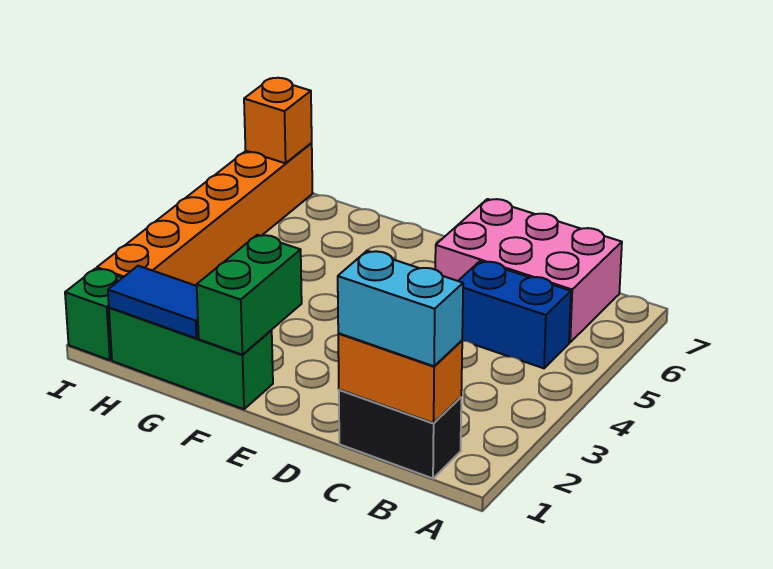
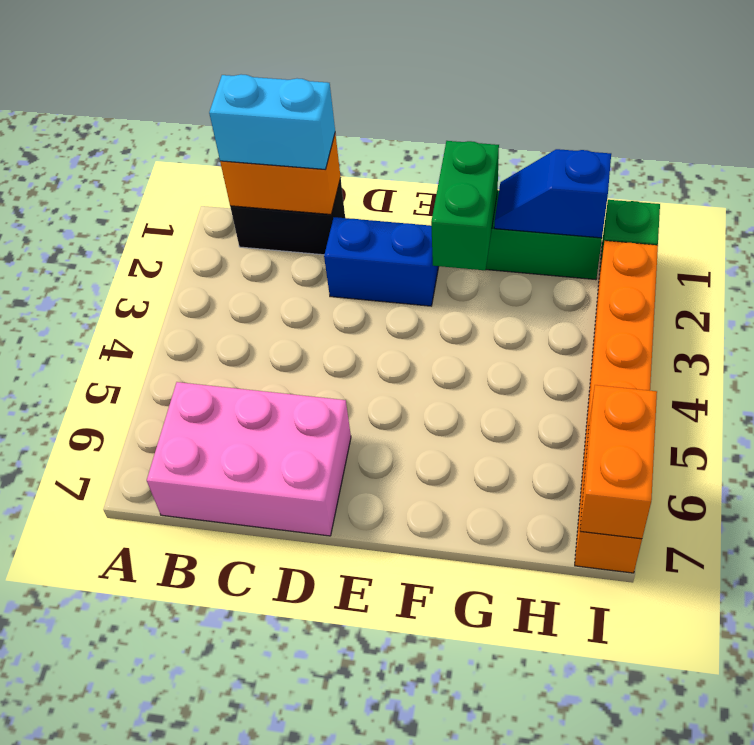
blue brick B5:C5 level 1 -> blue brick D2:E2 level 1
blue tile G1:H1 level 2 -> blue slope G1:H1 level 2 top H
orange brick I7 level 2 -> orange brick I6:I7 level 2

